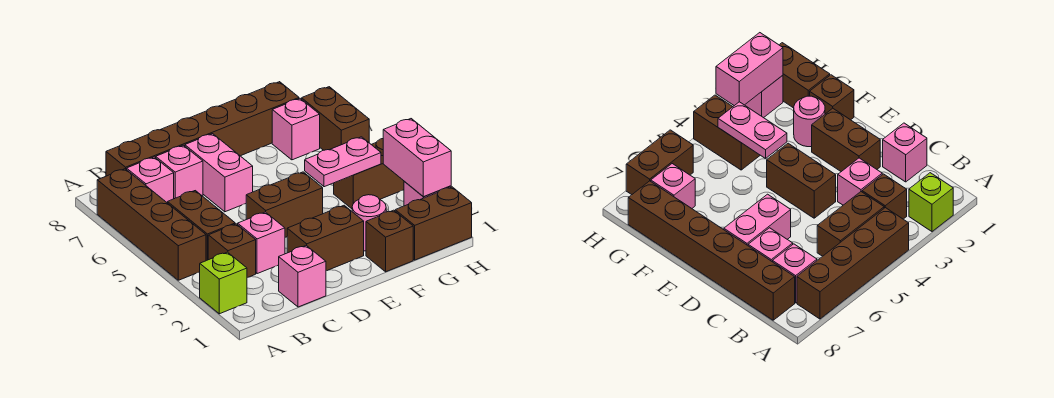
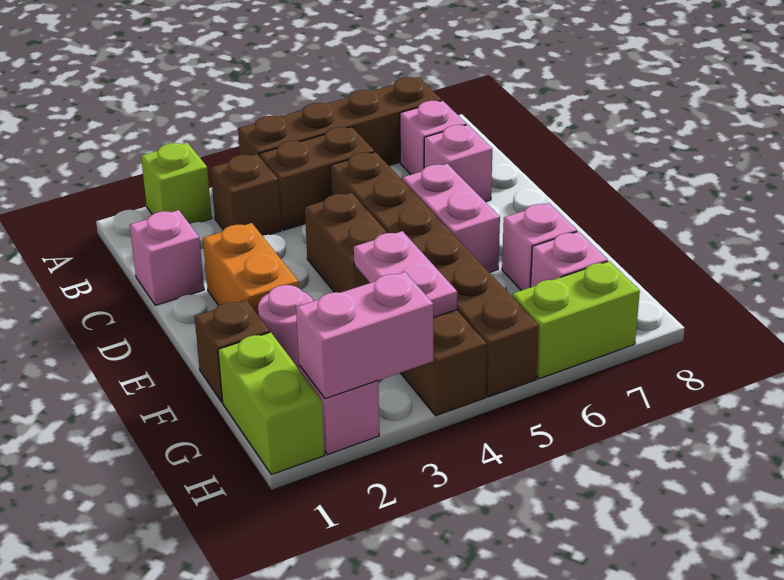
brown brick B8:G8 level 1 -> brown brick C5:H5 level 1
pink brick C3 level 1 -> pink brick F7 level 1
brown brick D2:E2 level 1 -> orange brick D2:E2 level 1
pink brick D6:D7 level 1 -> pink brick D6:E6 level 1
brown brick G1:H1 level 1 -> lime brick G1:H1 level 1
brown brick H6:H7 level 1 -> lime brick H6:H7 level 1

